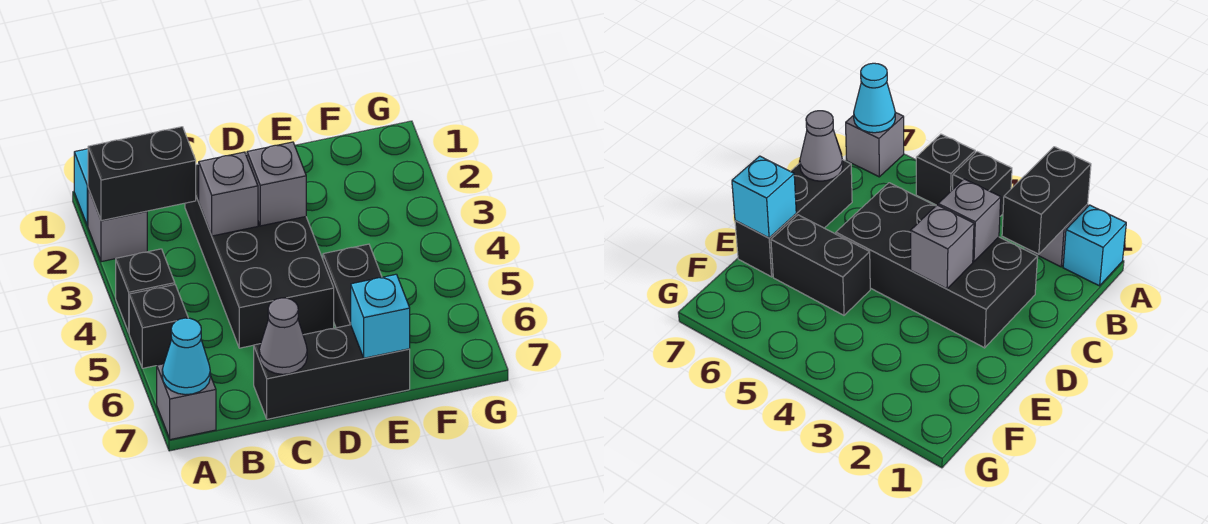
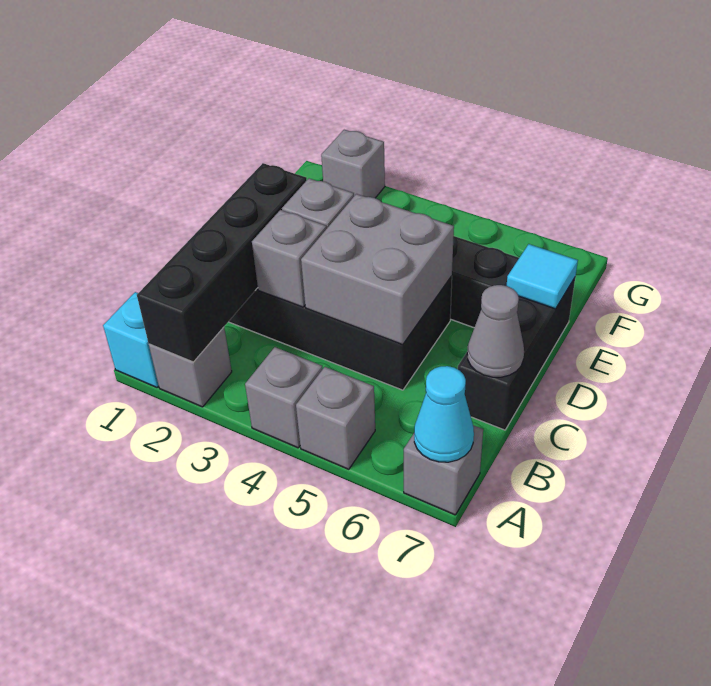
black brick A2:B2 level 2 -> black brick A2:D2 level 2
black brick A4 level 1 -> grey brick A4 level 1
black brick A5 level 1 -> grey brick A5 level 1
none -> grey brick C4:D5 level 2
cyan brick E7 level 2 -> cyan tile E7 level 2
none -> grey brick G2 level 1

